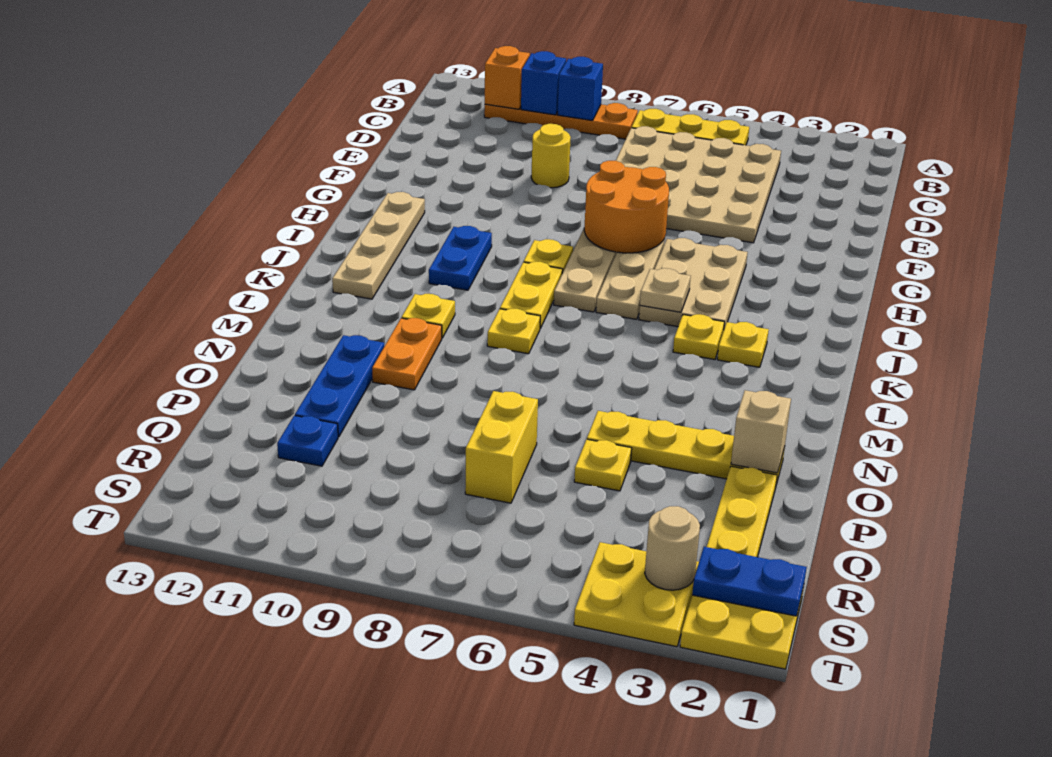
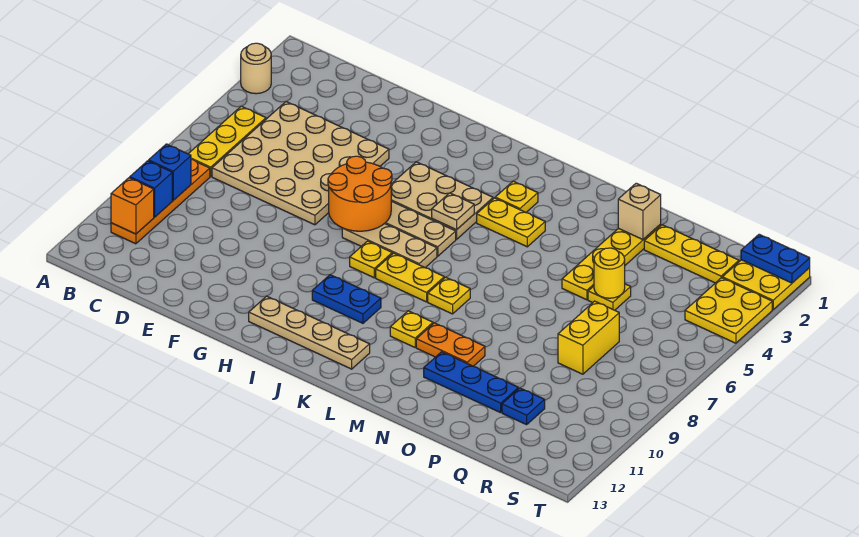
yellow round brick E9 level 1 -> yellow round brick P5 level 2
yellow plate K4 level 1 -> yellow plate K4:L4 level 1
yellow brick P7:Q7 level 1 -> yellow brick Q7:Q8 level 1
blue plate S1:S2 level 2 -> blue plate S1:T1 level 2
tan round brick S3 level 2 -> tan round brick A3 level 1

